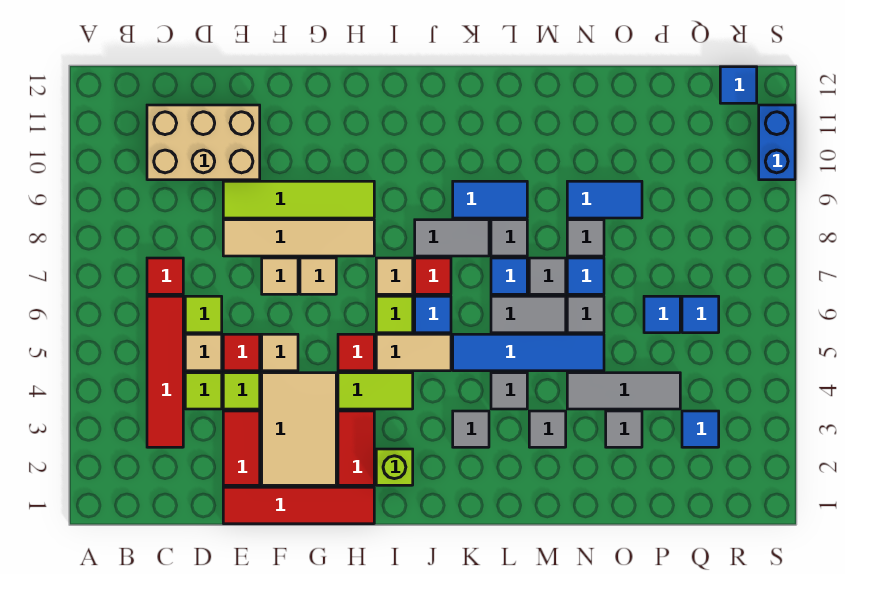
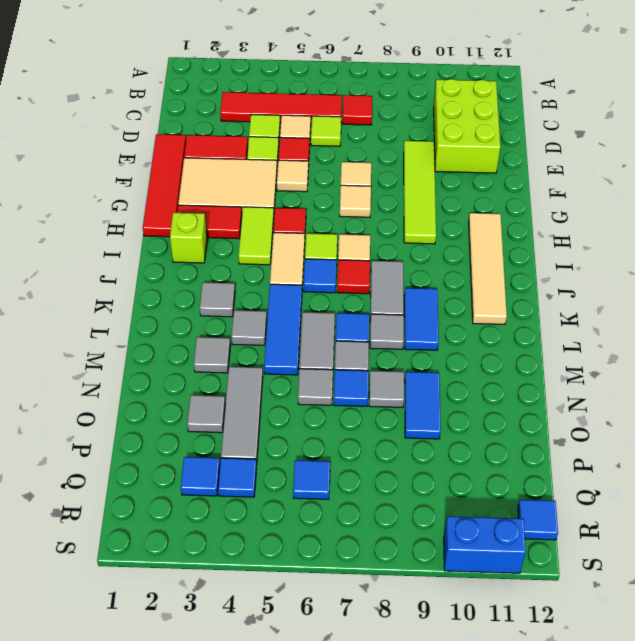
tan brick C10:E11 level 1 -> lime brick C10:E11 level 1
tan tile E8:H8 level 1 -> tan tile H11:K11 level 1
blue tile K5:N5 level 1 -> blue tile K5:M5 level 1
blue tile P6 level 1 -> blue tile Q4 level 1

